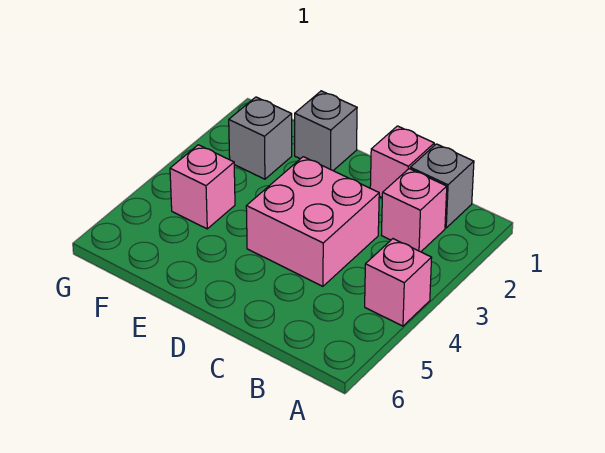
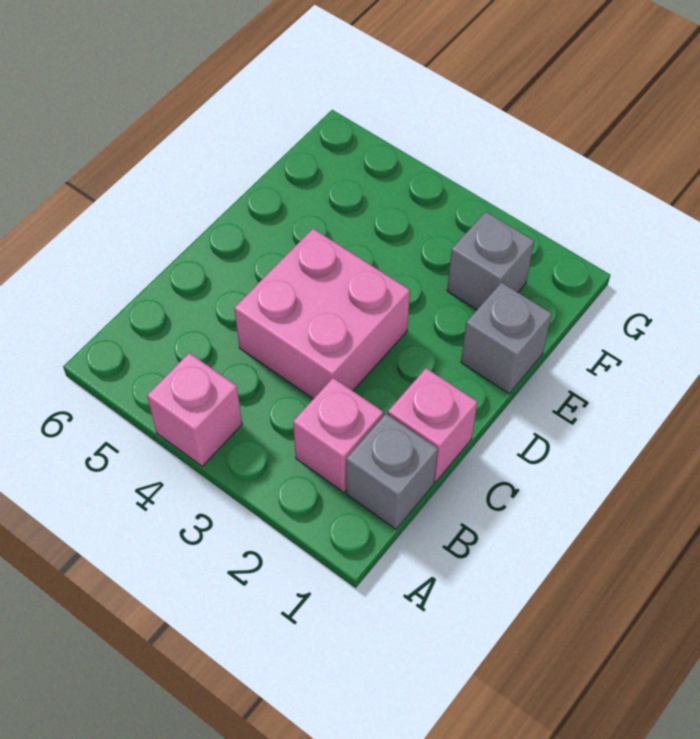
pink brick F4 level 1 -> none

